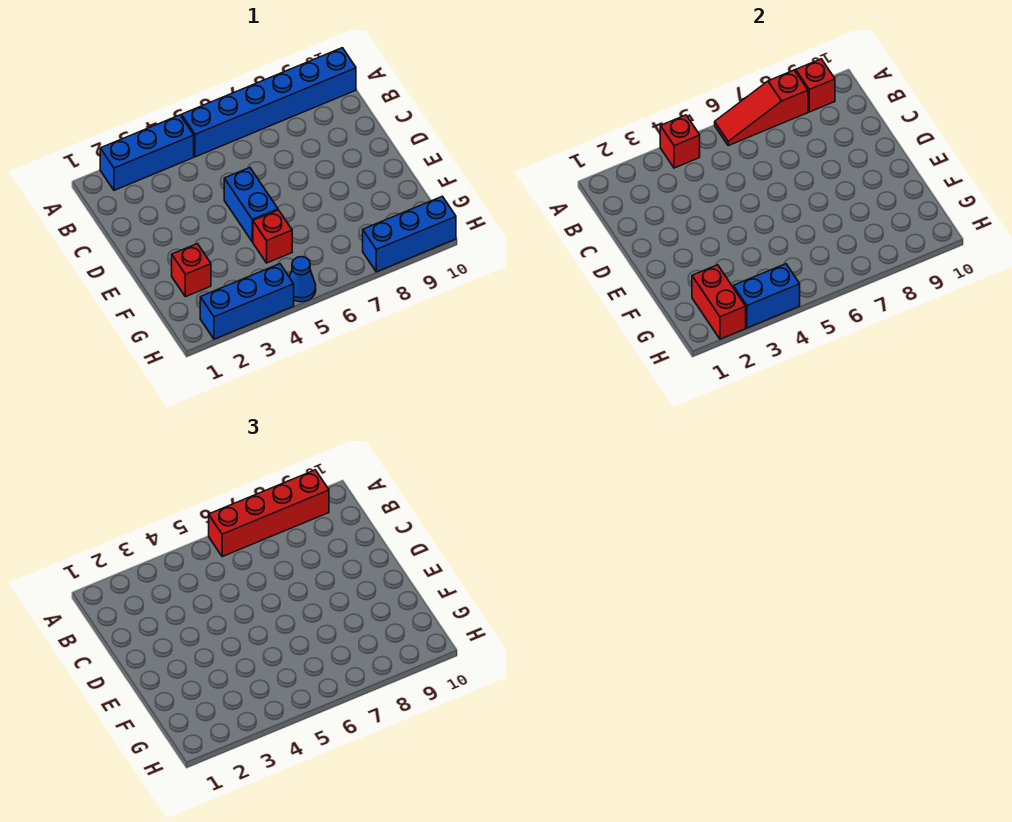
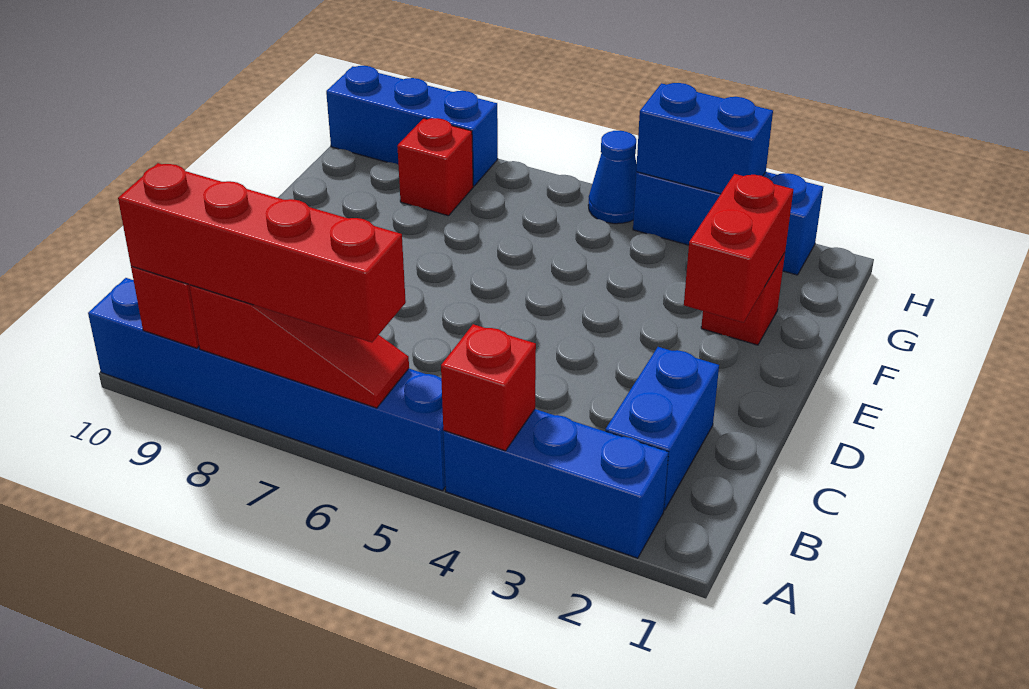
blue brick D5:E5 level 1 -> blue brick B2:C2 level 1
red brick F5 level 1 -> red brick G8 level 1
red brick G2:H2 level 2 -> red brick E2:F2 level 2

